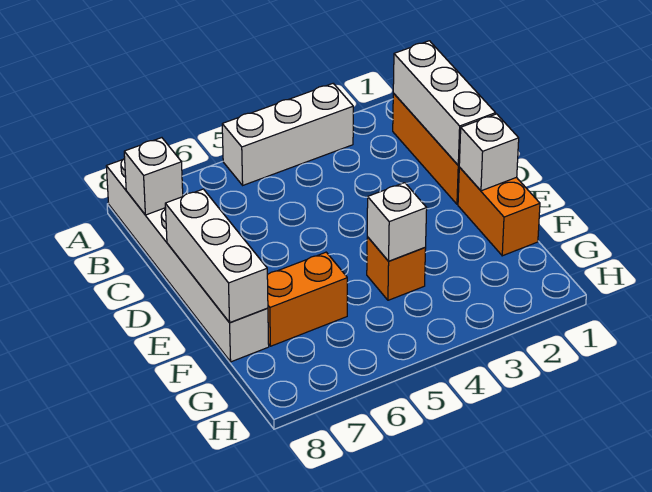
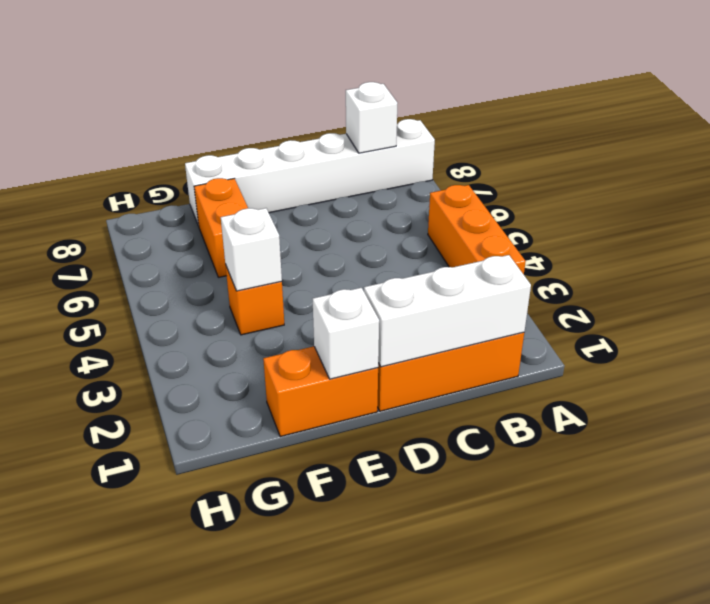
white brick A3:A5 level 1 -> orange brick A3:A5 level 1
white brick D8:F8 level 2 -> none

